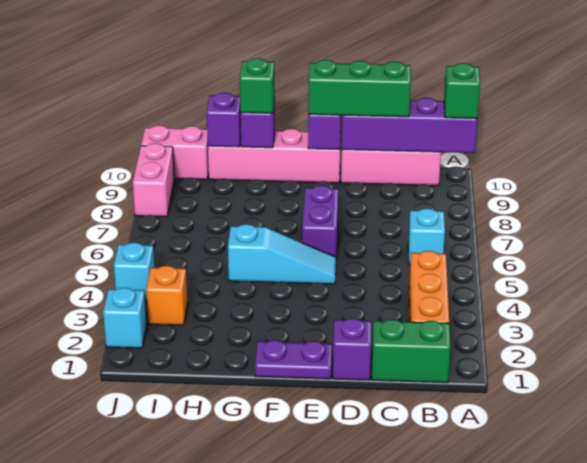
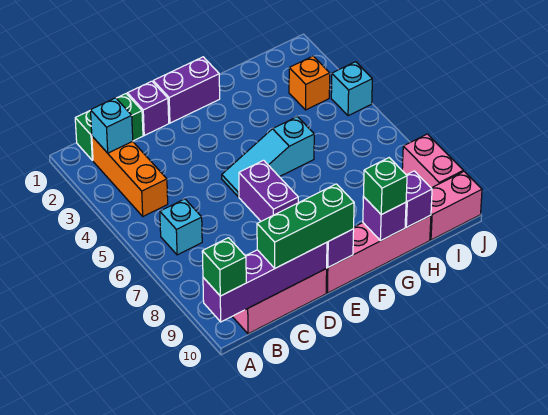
purple plate E1:F1 level 1 -> purple brick E1:F1 level 1
cyan brick J2 level 1 -> cyan brick B2 level 2

